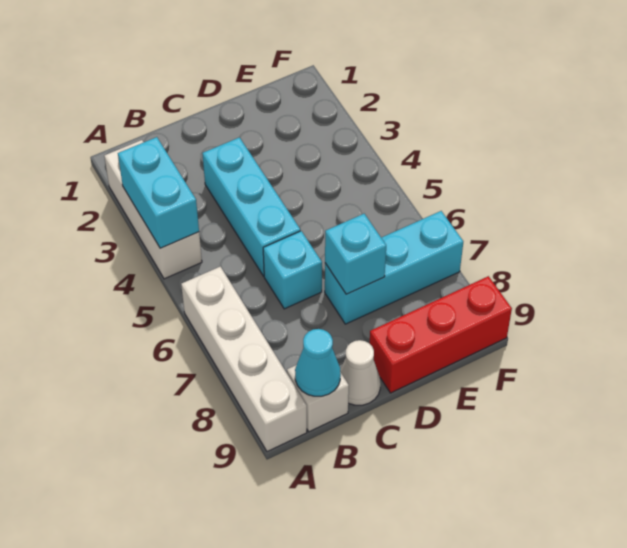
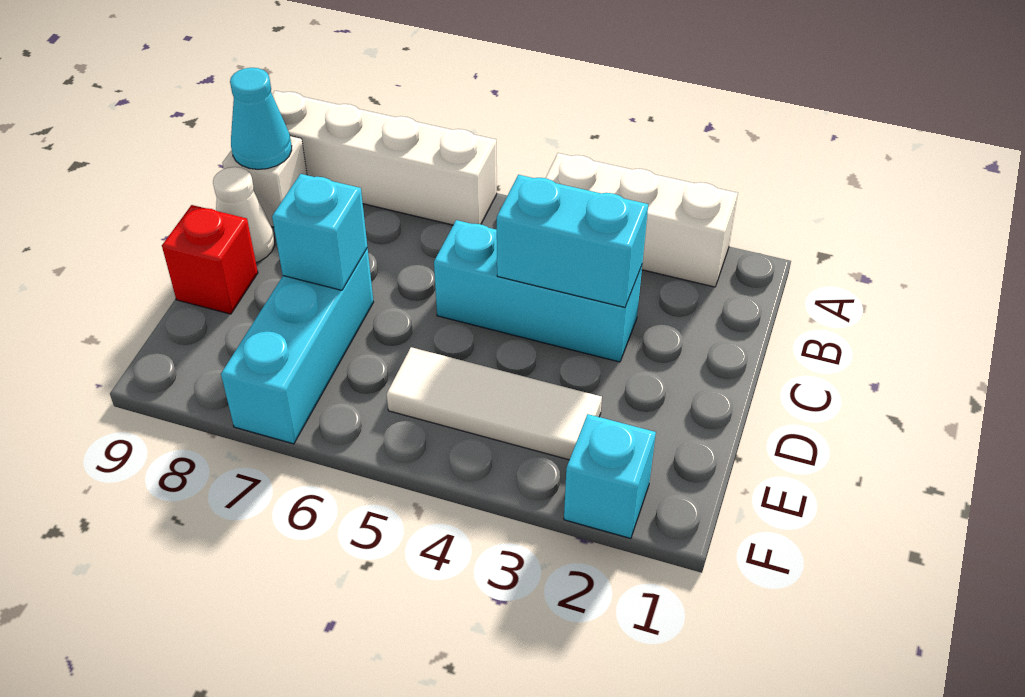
cyan brick A3:A4 level 2 -> cyan brick C3:C4 level 2
cyan brick C6 level 1 -> cyan brick F2 level 1
red brick D9:F9 level 1 -> red brick D9 level 1
none -> white tile E3:E5 level 1

